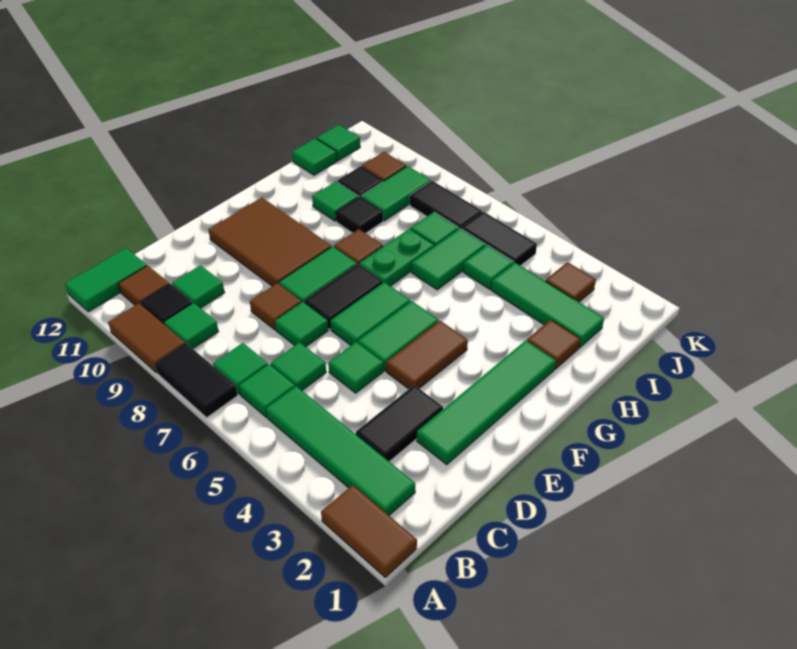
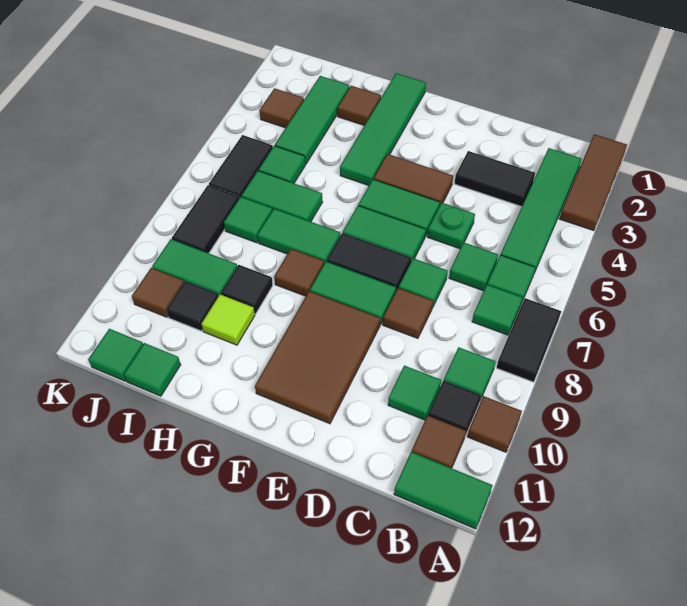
brown tile A1:A2 level 1 -> brown tile A1:A3 level 1
brown tile A9:A10 level 1 -> brown tile A10 level 1
green tile D2:G2 level 1 -> green tile G1:G4 level 1
green tile D5 level 1 -> green plate D5 level 1
green plate G7:H7 level 1 -> green tile G7:H7 level 1
green tile H10 level 1 -> lime tile H10 level 1

